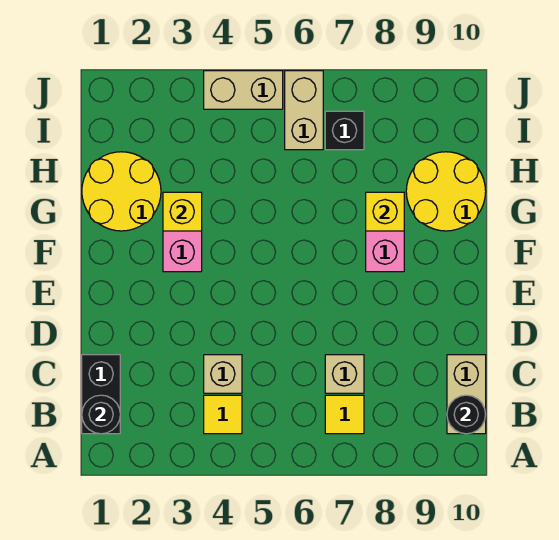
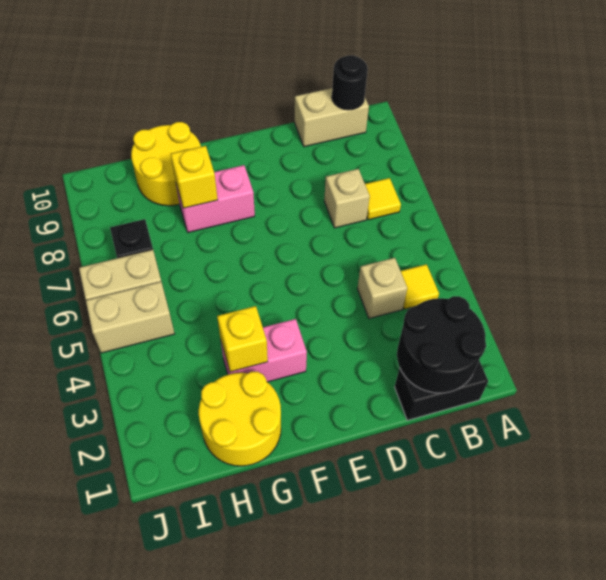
black round brick B1 level 2 -> black round brick B1:C2 level 2
tan brick J4:J5 level 1 -> tan brick I5:J5 level 1

